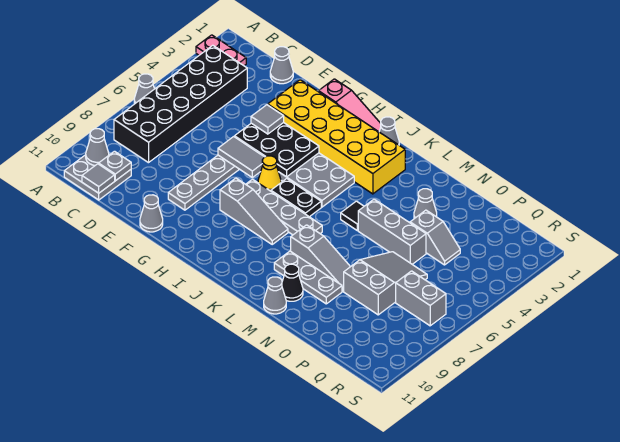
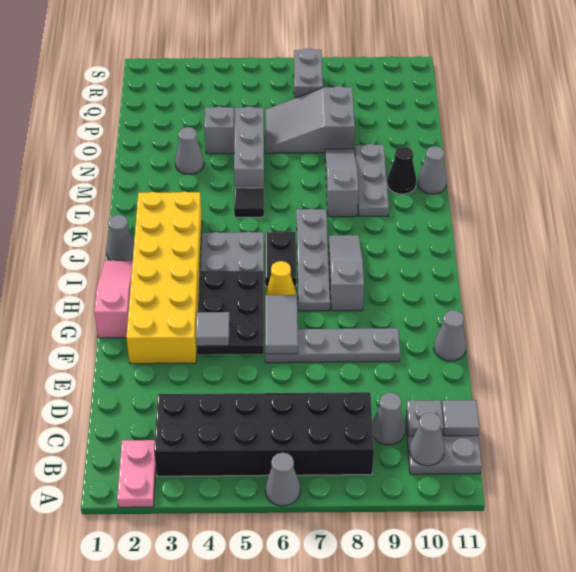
grey cone D1 level 1 -> grey cone C9 level 1

